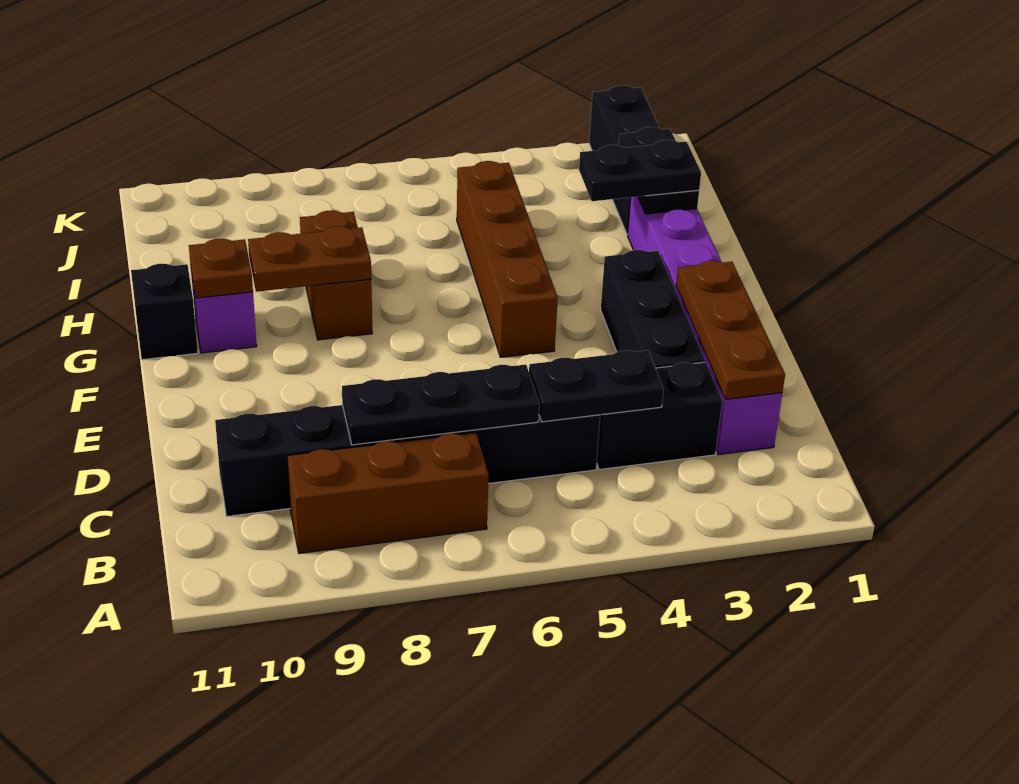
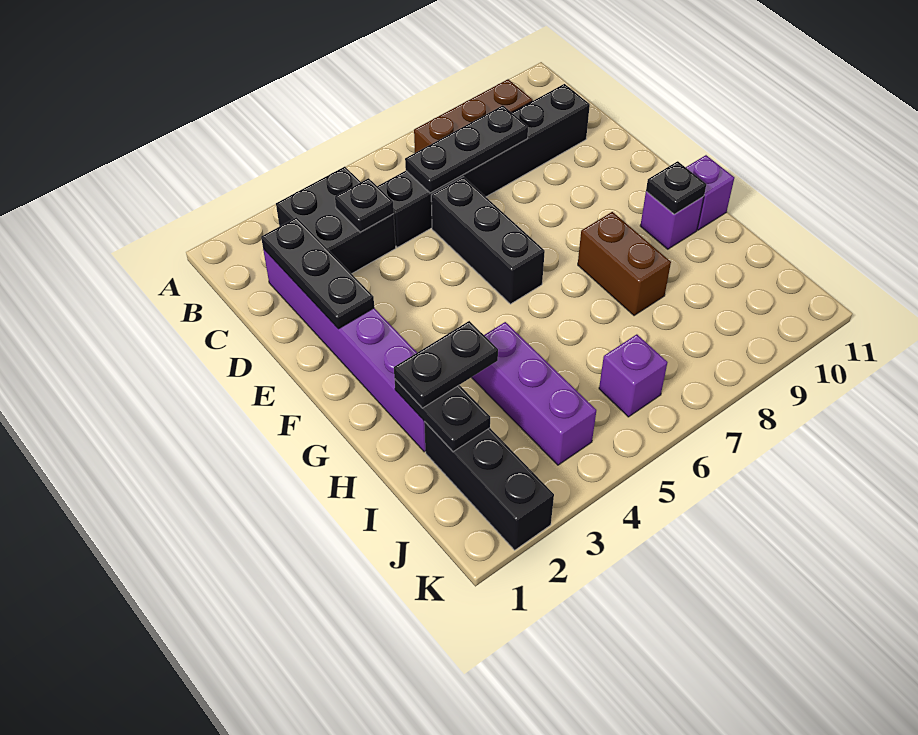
brown plate C2:E2 level 2 -> black plate C2:E2 level 2
black brick C3:C4 level 1 -> black brick B3:C4 level 1
black plate C4:C5 level 2 -> black plate C4 level 2
black brick D3:F3 level 1 -> black brick D6:F6 level 1
brown brick F5:I5 level 1 -> none
brown plate G8:G9 level 2 -> none
brown plate G10 level 2 -> black plate G10 level 2
black brick G11 level 1 -> purple brick G11 level 1
none -> purple brick H4:J4 level 1
none -> purple brick J6 level 1

